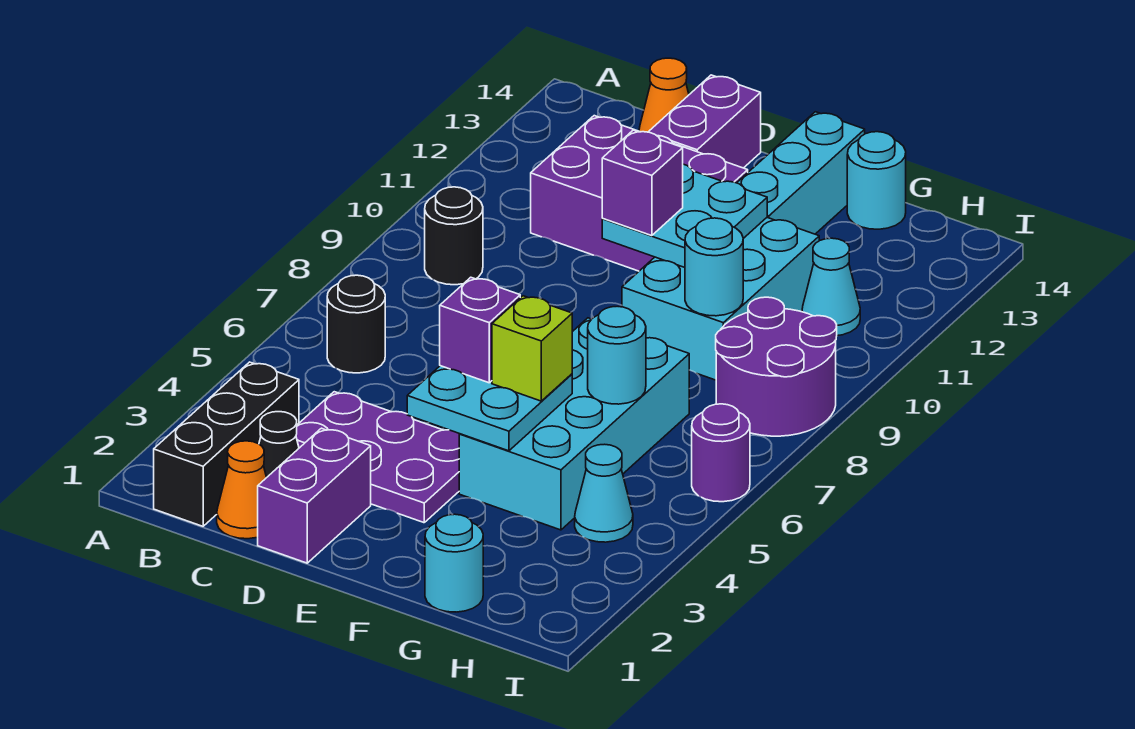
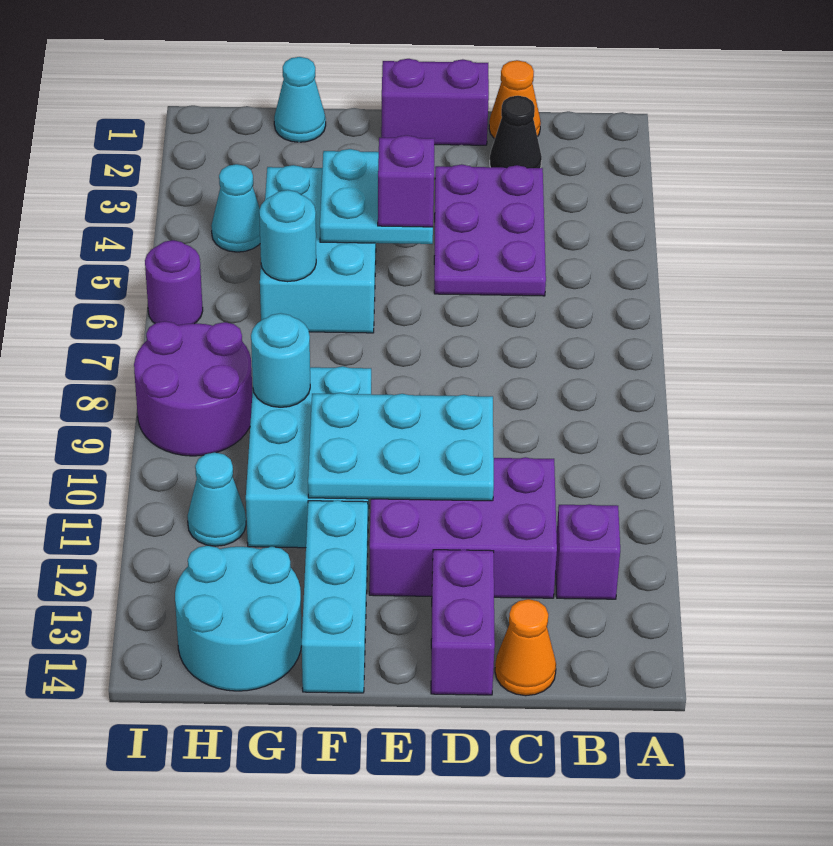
black brick B1:B3 level 1 -> none
black round brick B6 level 1 -> none
black round brick B9 level 1 -> none
purple plate C3:E4 level 1 -> purple plate C3:D5 level 1
purple brick D1:D2 level 1 -> purple brick D1:E1 level 1
cyan plate E10:F11 level 2 -> cyan plate D10:F11 level 2
purple brick E10 level 3 -> purple brick B12 level 1
cyan brick F4:G7 level 1 -> cyan brick F4:G6 level 1
lime brick F5 level 3 -> none
cyan round brick G1 level 1 -> cyan cone G1 level 1
cyan round brick G14 level 1 -> cyan round brick G13:H14 level 1

